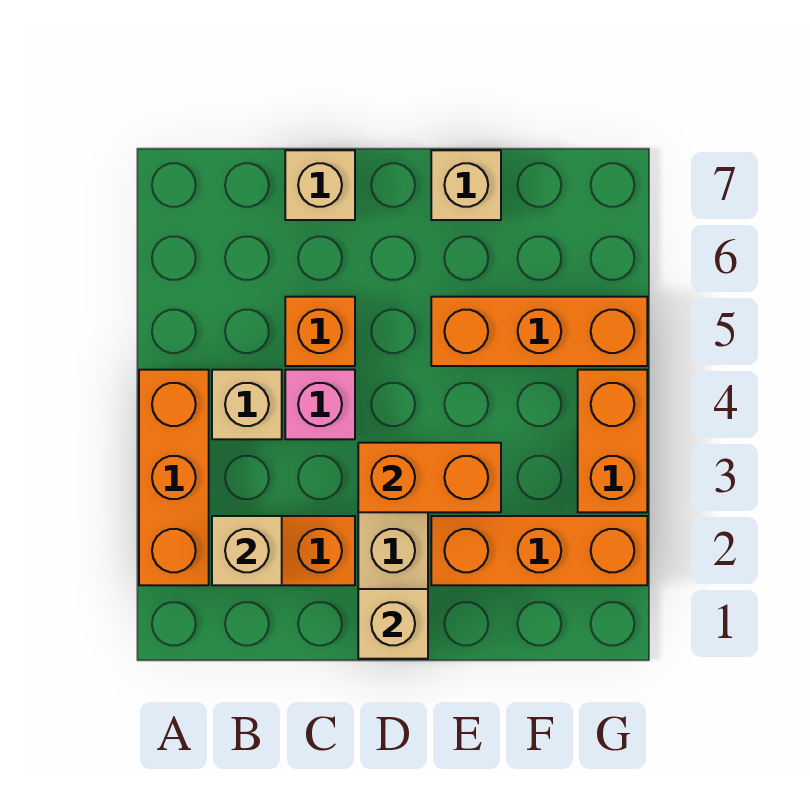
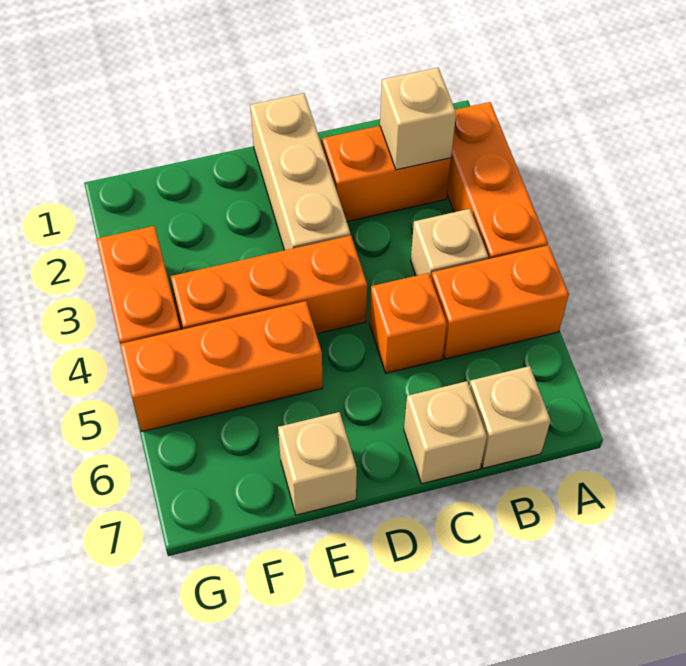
pink brick C4 level 1 -> none
tan brick D1 level 2 -> tan brick B7 level 1
orange brick D3:E3 level 2 -> orange brick A5:B5 level 1
orange brick E2:G2 level 1 -> orange brick D4:F4 level 1

